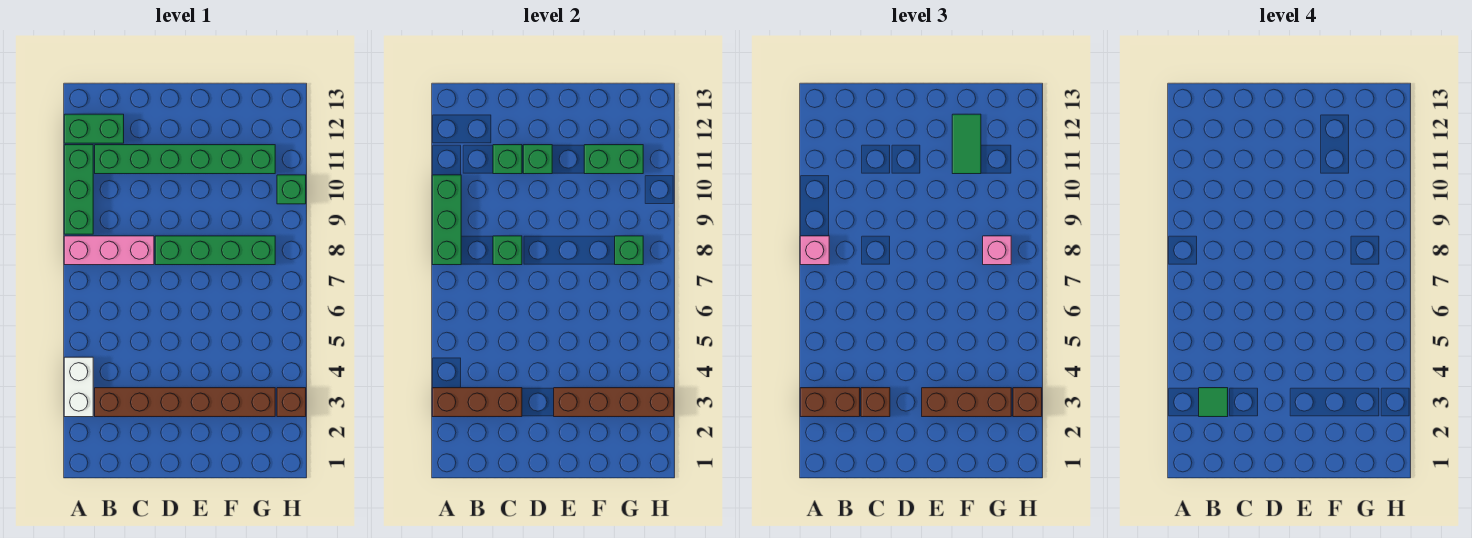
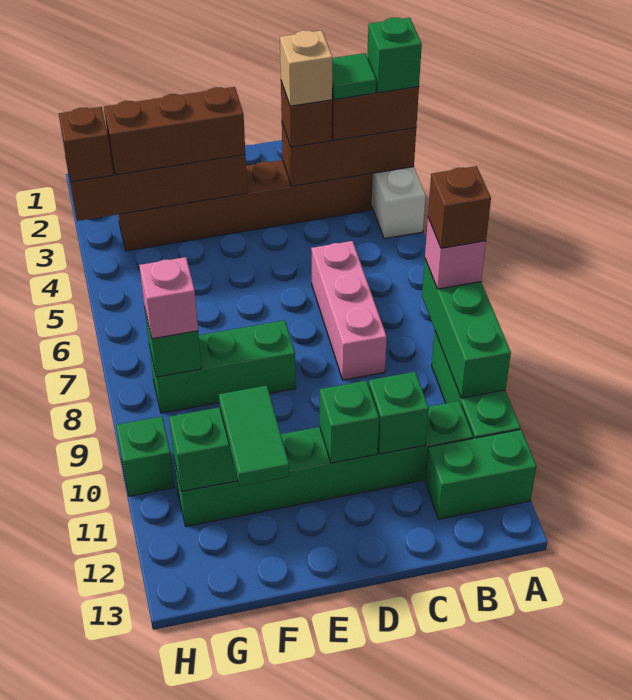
pink brick A8:C8 level 1 -> pink brick C6:C8 level 1
none -> tan brick C3 level 4
green brick C8 level 2 -> green brick A3 level 4
green brick D8:G8 level 1 -> green brick E8:G8 level 1
brown brick H3 level 1 -> brown brick A8 level 4

